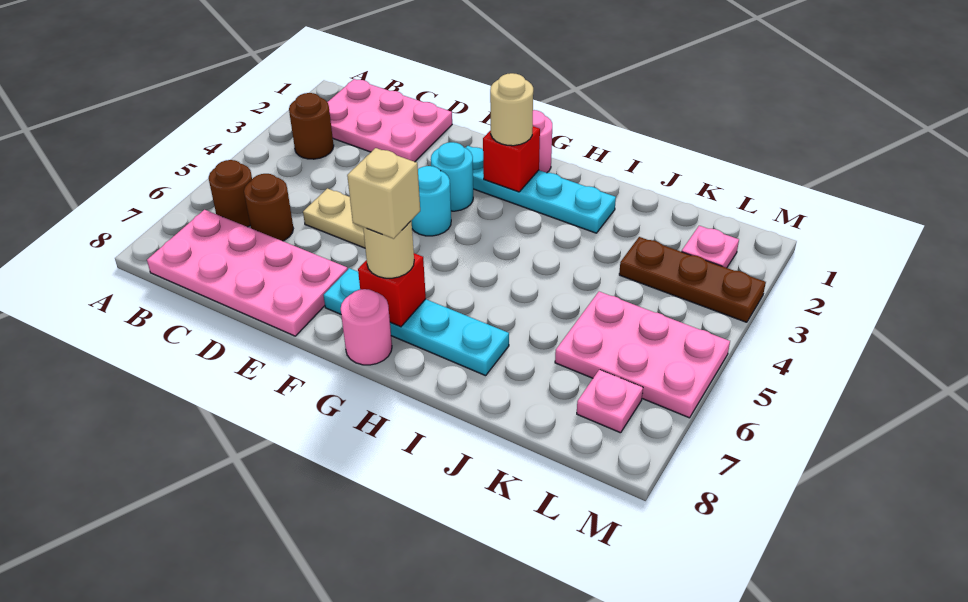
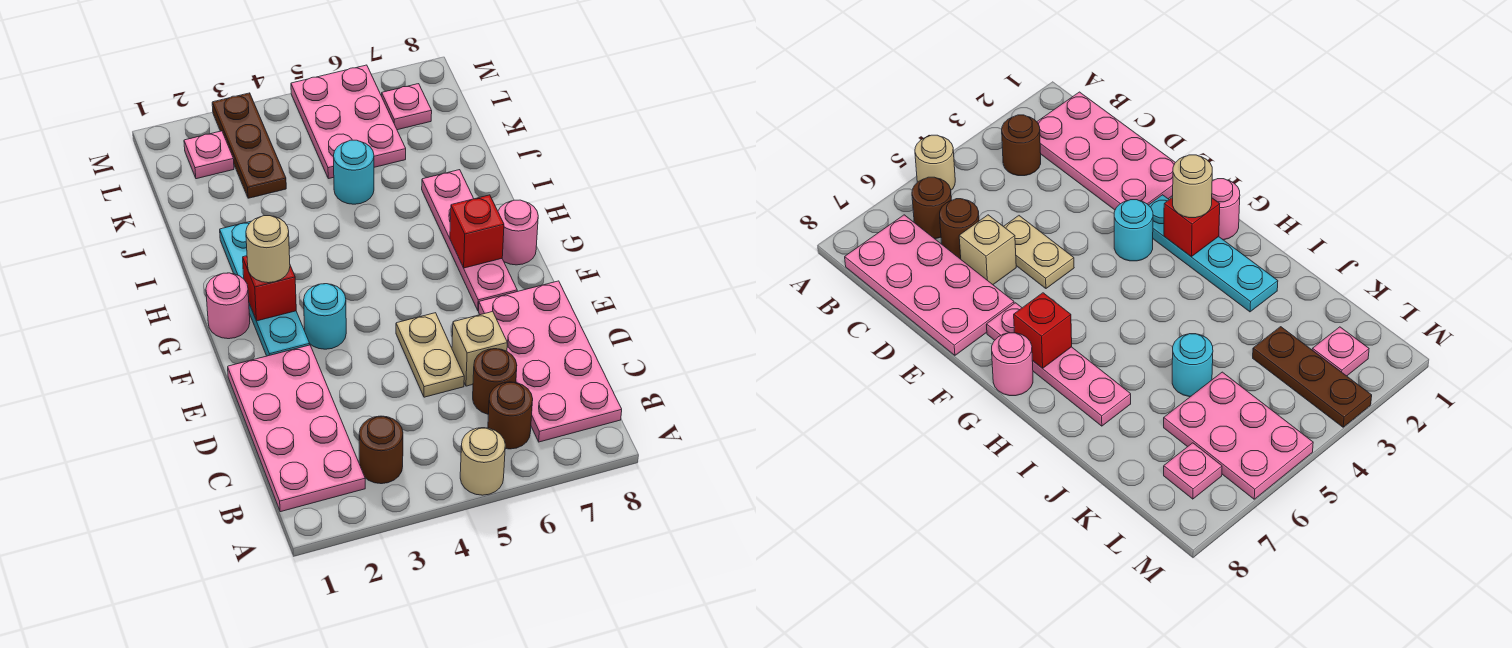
pink plate B1:D2 level 1 -> pink plate B1:E2 level 1
cyan round brick F4 level 1 -> cyan round brick J5 level 1
cyan plate F7:I7 level 1 -> pink plate F7:I7 level 1
tan round brick G7 level 3 -> tan round brick A5 level 1
tan brick G7 level 4 -> tan brick D6 level 1

